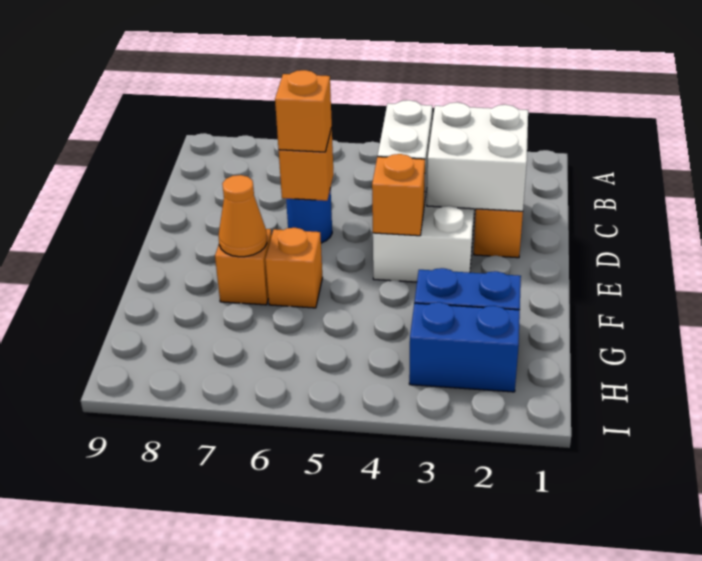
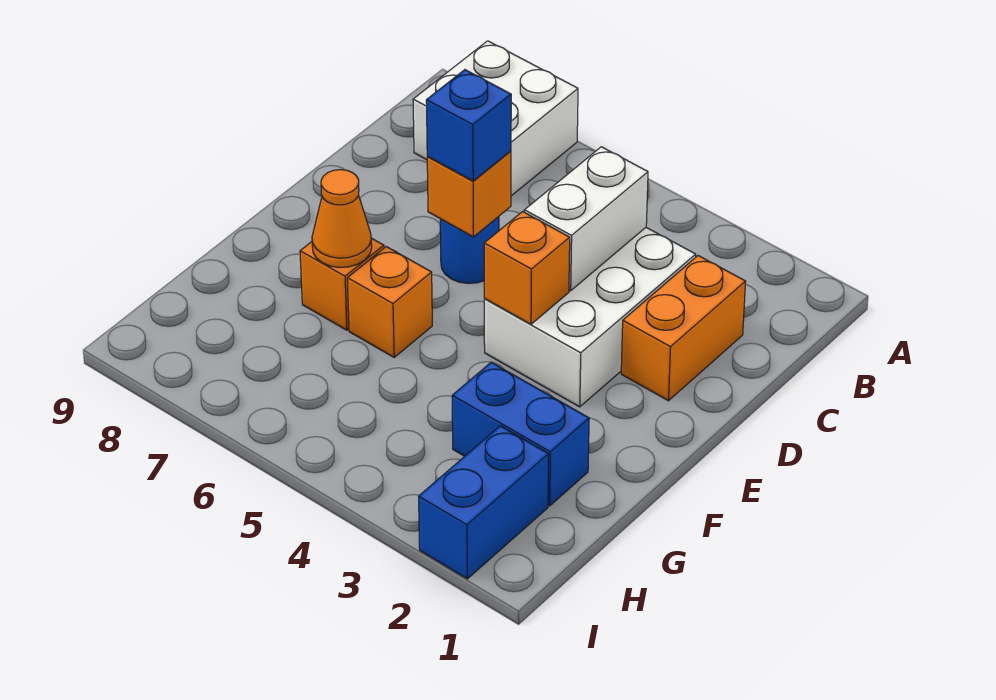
white brick C2:D3 level 2 -> white brick A7:B8 level 1
orange brick D6 level 3 -> blue brick D6 level 3
blue brick H2:H3 level 1 -> blue brick H2:I2 level 1

